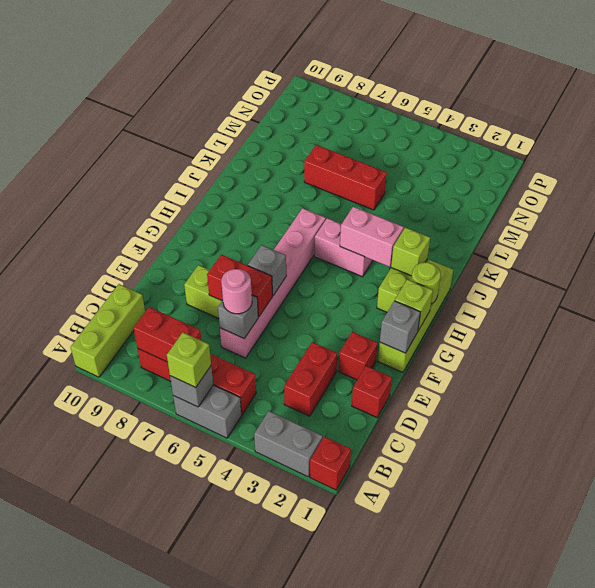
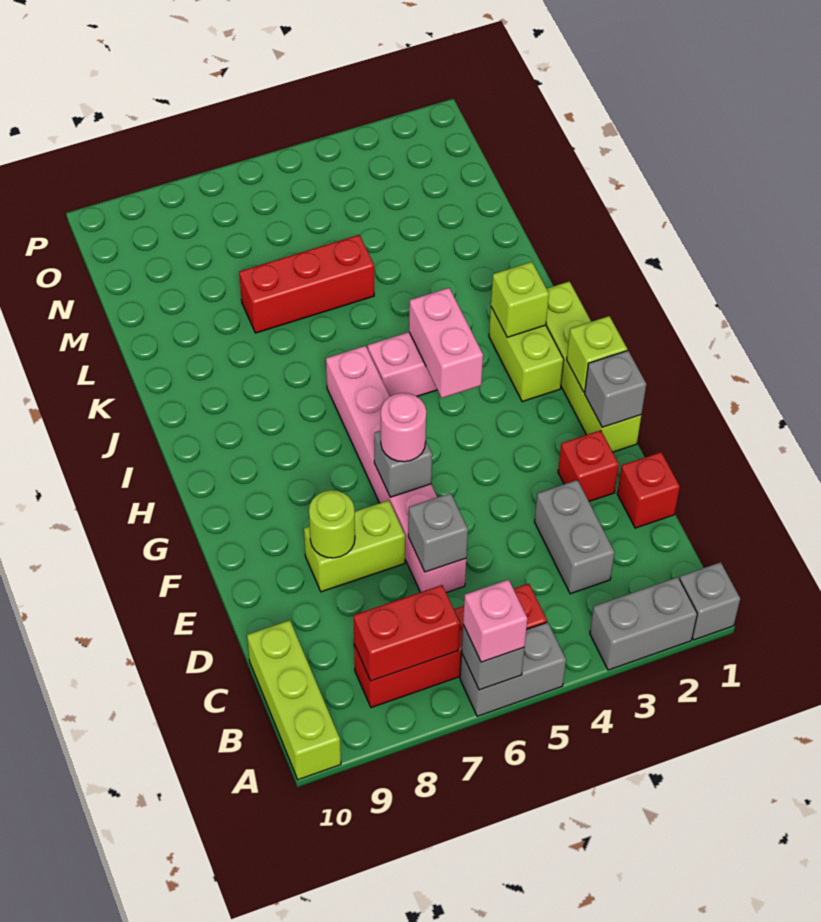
red brick A1 level 1 -> grey brick A1 level 1
lime brick A6 level 3 -> pink brick A6 level 3
red brick C3:D3 level 1 -> grey brick C3:D3 level 1
pink round brick D6 level 3 -> pink round brick F6 level 3
red brick E6:E7 level 2 -> none
lime round brick H1 level 2 -> lime round brick E8 level 2
pink brick I3:I4 level 2 -> pink brick H4:I4 level 2

